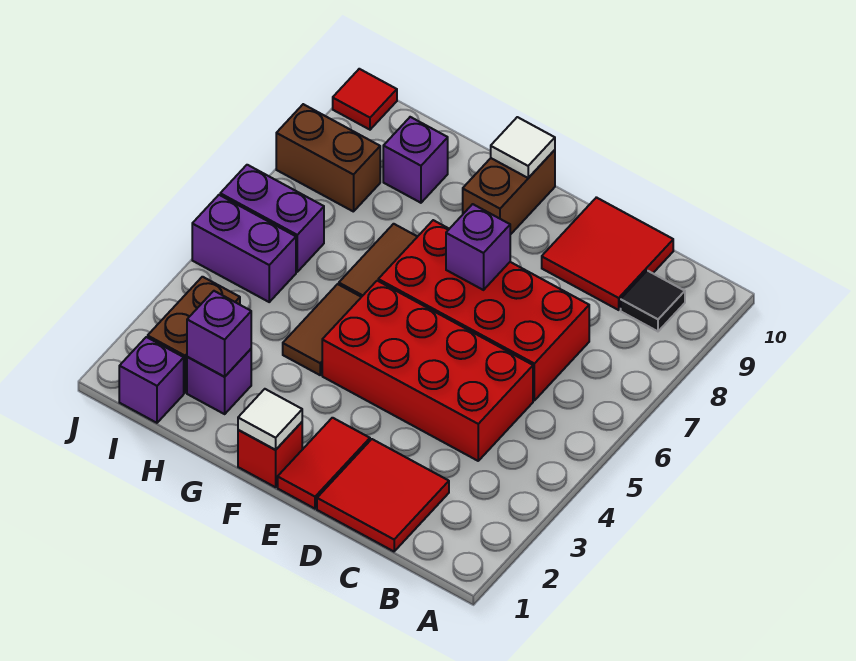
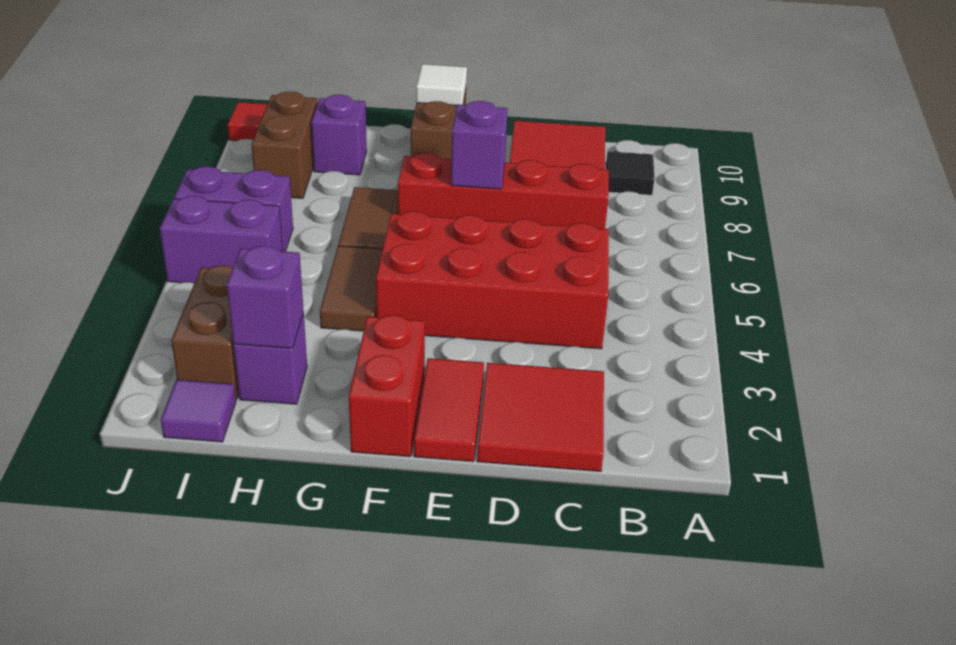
red brick C6:F7 level 1 -> red brick C7:F7 level 1
red brick F1 level 1 -> red brick F1:F2 level 1
white tile F1 level 2 -> none
purple brick I1 level 1 -> purple tile I1 level 1
brown brick I8:J8 level 1 -> brown brick I8:I9 level 1

